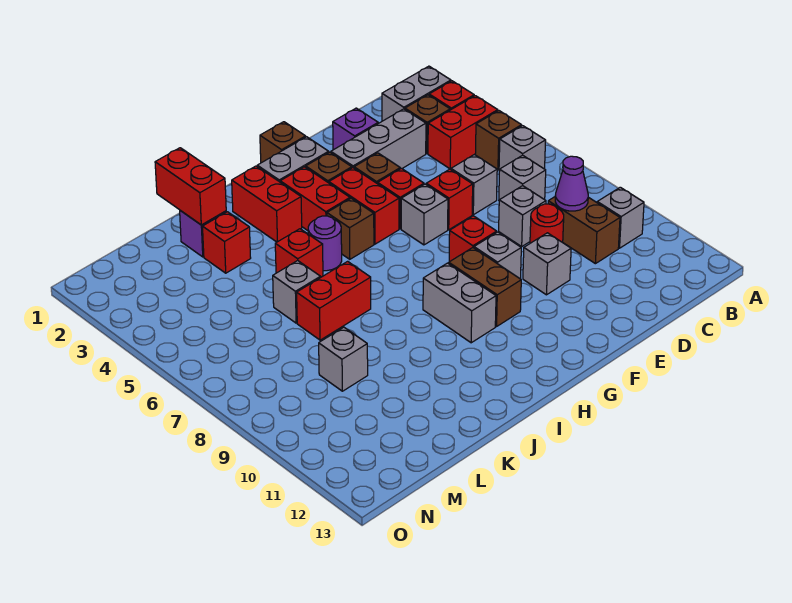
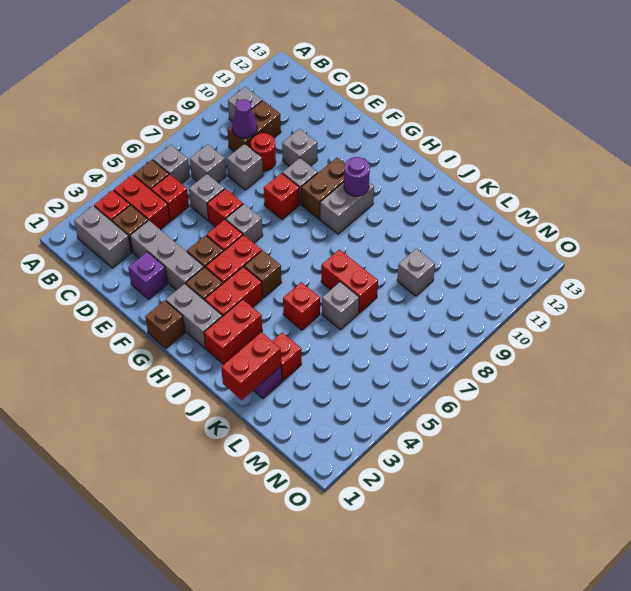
none -> red brick C5 level 1
purple round brick I5 level 1 -> purple round brick H10 level 2

